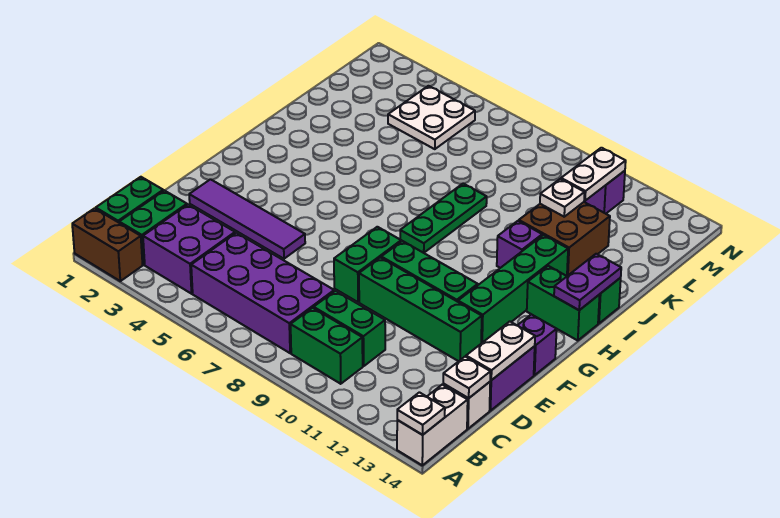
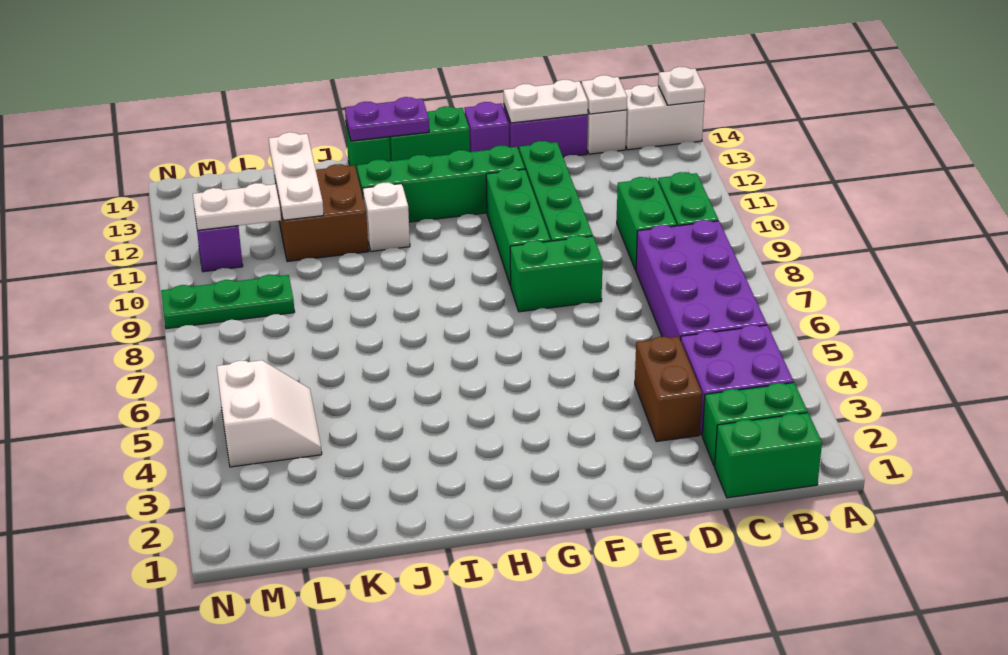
brown brick A1:A2 level 1 -> brown brick D3:D4 level 1
purple tile E2:E5 level 1 -> none
green plate H8:J8 level 1 -> green plate L9:N9 level 1
green brick H13:H14 level 1 -> green brick G14:H14 level 1
purple brick I11 level 1 -> white brick I11 level 1
white plate K11 level 2 -> white plate K11:K13 level 2
white plate L4:M5 level 1 -> white slope L4:M5 level 1 top M

